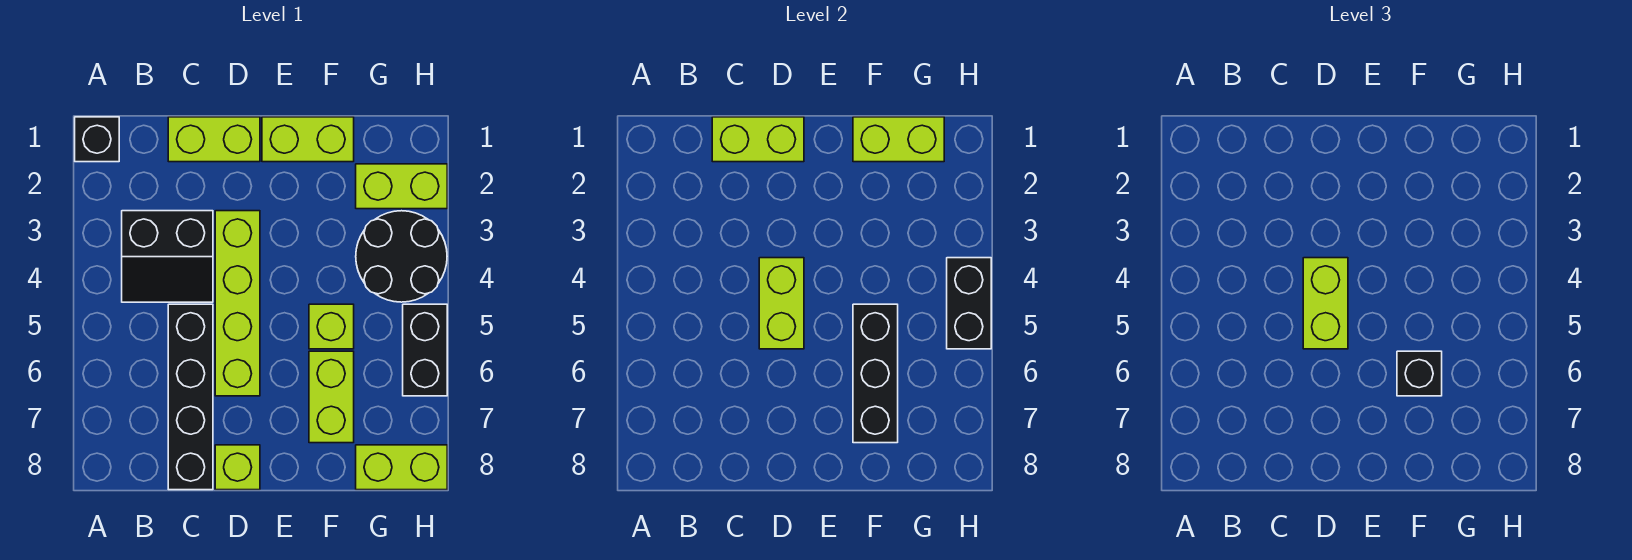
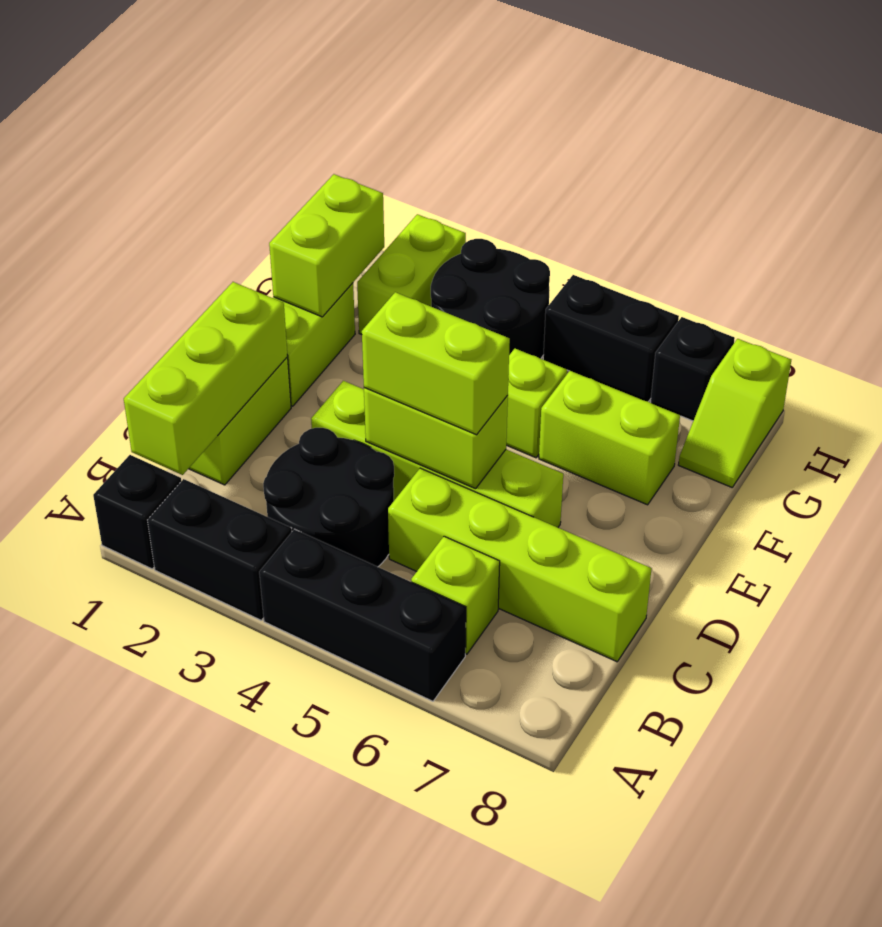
black slope B3:C4 level 1 top 3 -> black round brick B3:C4 level 1
lime brick C1:D1 level 2 -> lime brick B1:D1 level 2
black brick C5:C8 level 1 -> lime brick C5:C8 level 1
lime brick D8 level 1 -> lime brick B6 level 1
black brick F5:F7 level 2 -> black brick A4:A6 level 1
black brick F6 level 3 -> black brick H7 level 1
lime brick G8:H8 level 1 -> lime slope G8:H8 level 1 top H
black brick H4:H5 level 2 -> black brick A2:A3 level 1

